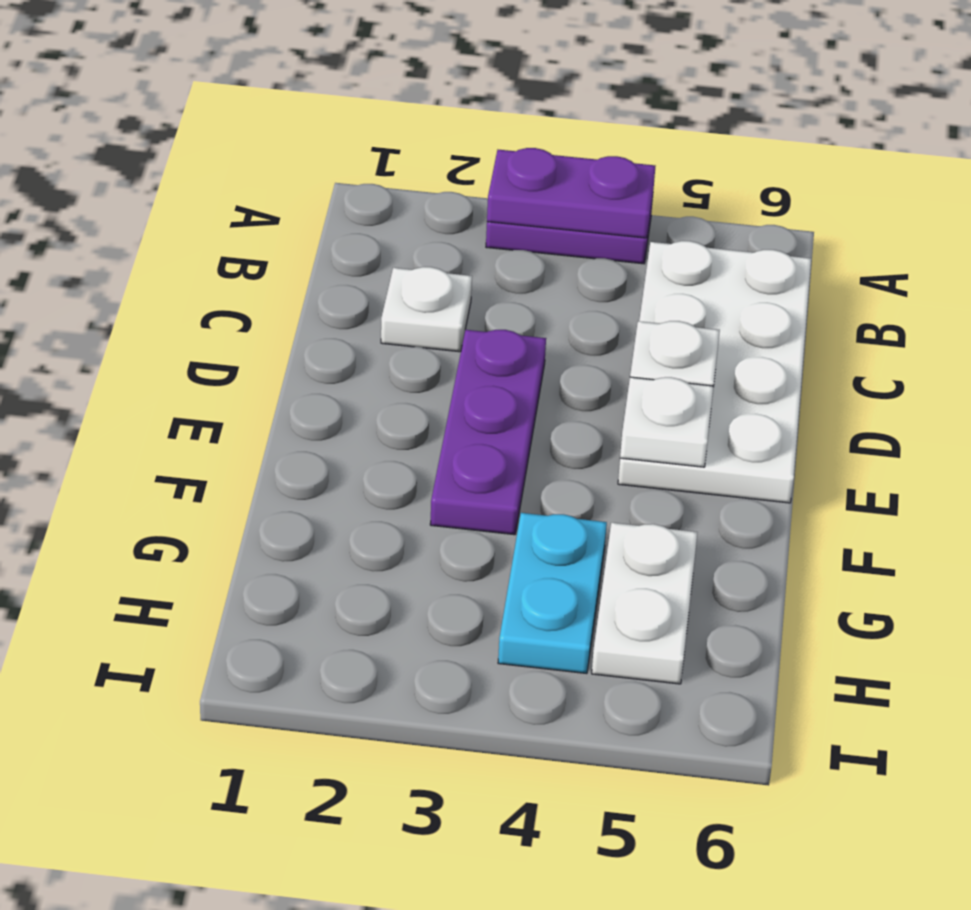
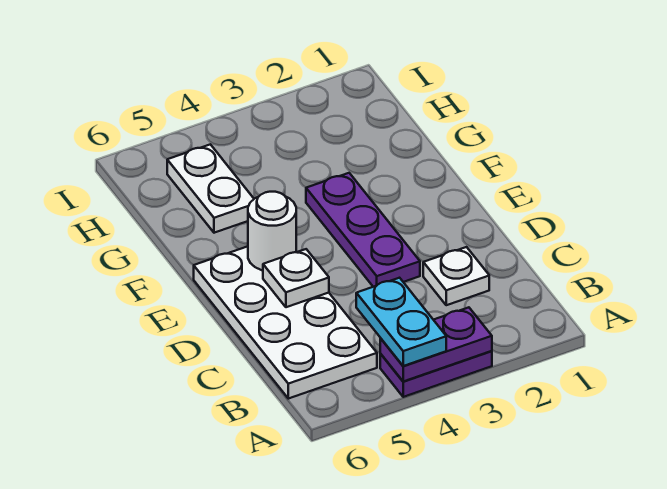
white plate E5 level 2 -> white round brick E5 level 2
cyan plate G4:H4 level 1 -> cyan plate A4:B4 level 3

